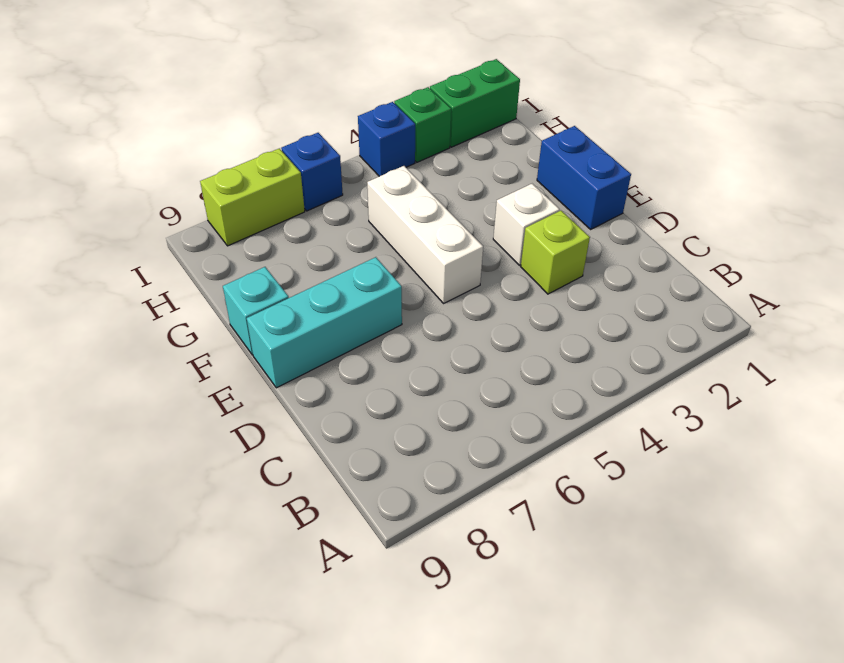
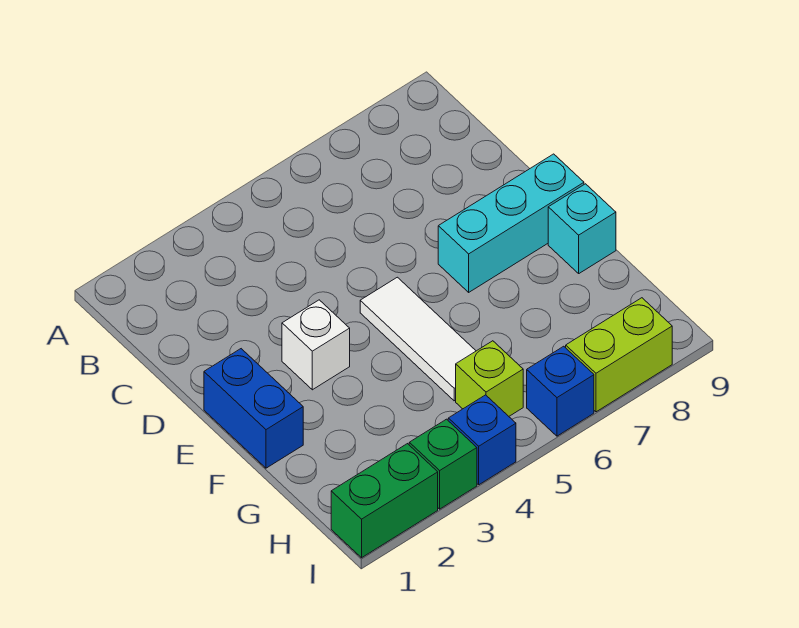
lime brick D3 level 1 -> lime brick H5 level 1
white brick E5:G5 level 1 -> white tile E5:G5 level 1

